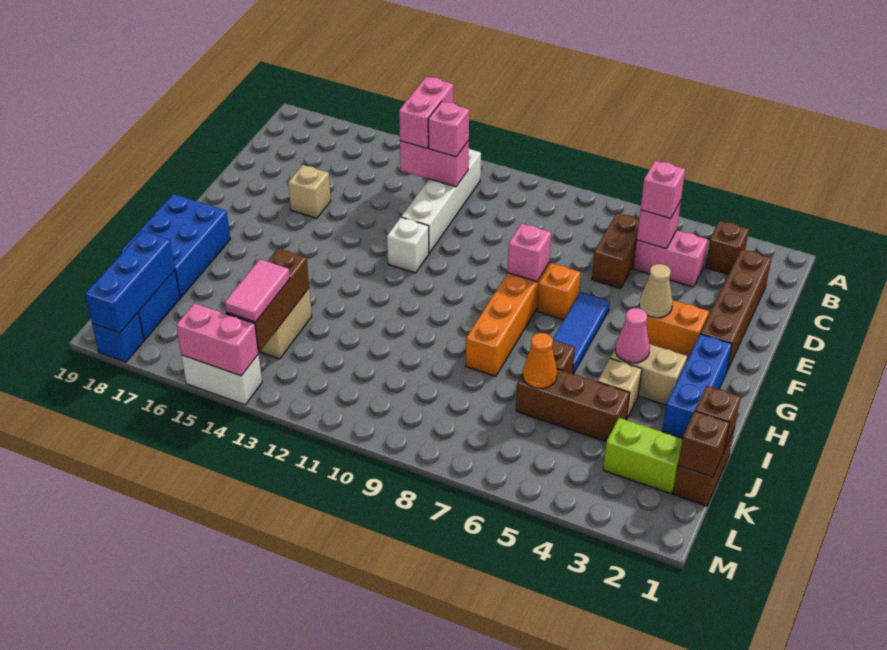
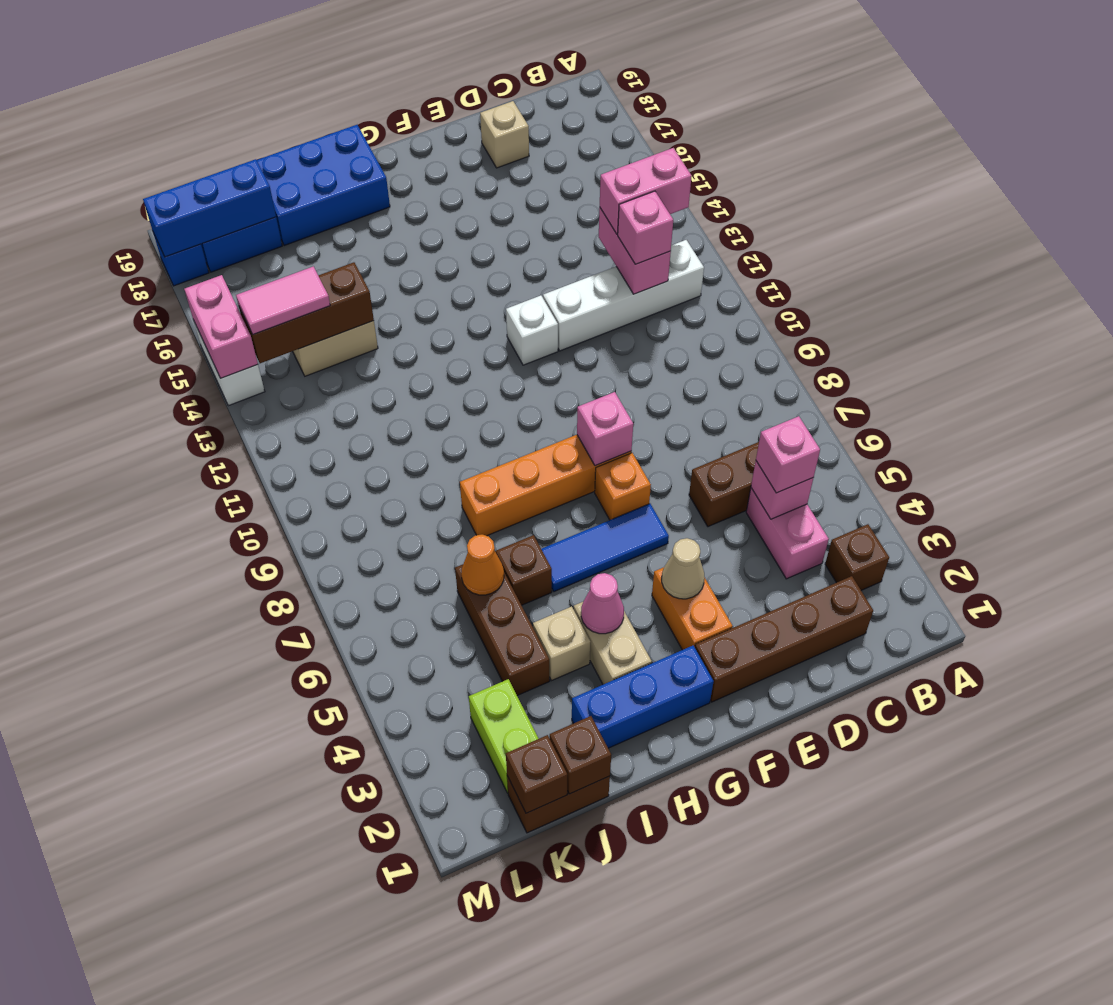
tan brick E16 level 1 -> tan brick D18 level 1

